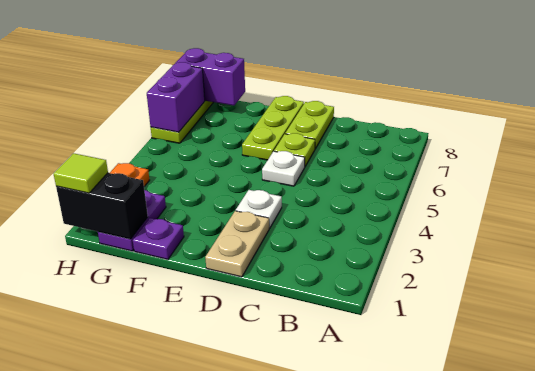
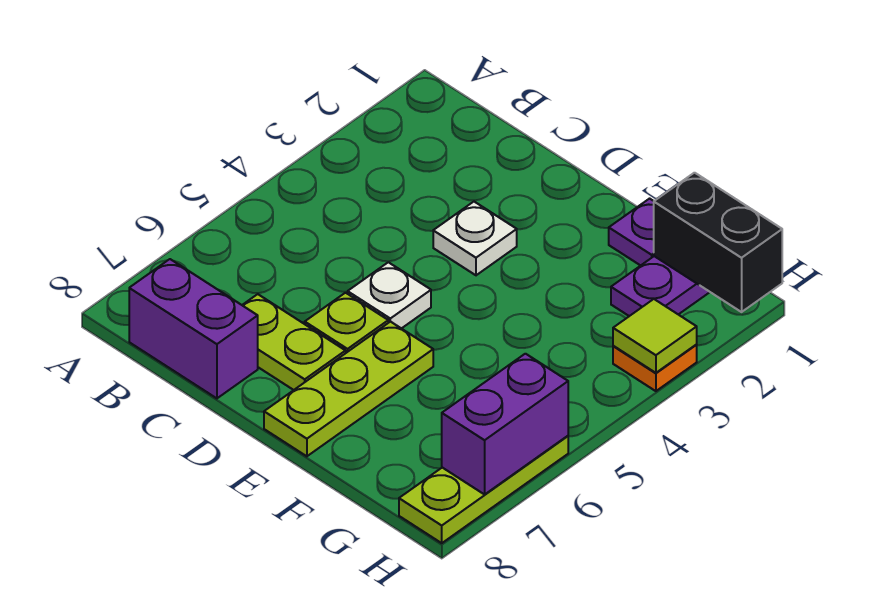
tan plate D1:D2 level 1 -> none
lime plate D7:D8 level 1 -> lime plate C7:D7 level 1
purple brick G8:H8 level 2 -> purple brick B8:C8 level 1
lime tile H1 level 3 -> lime tile H3 level 2

